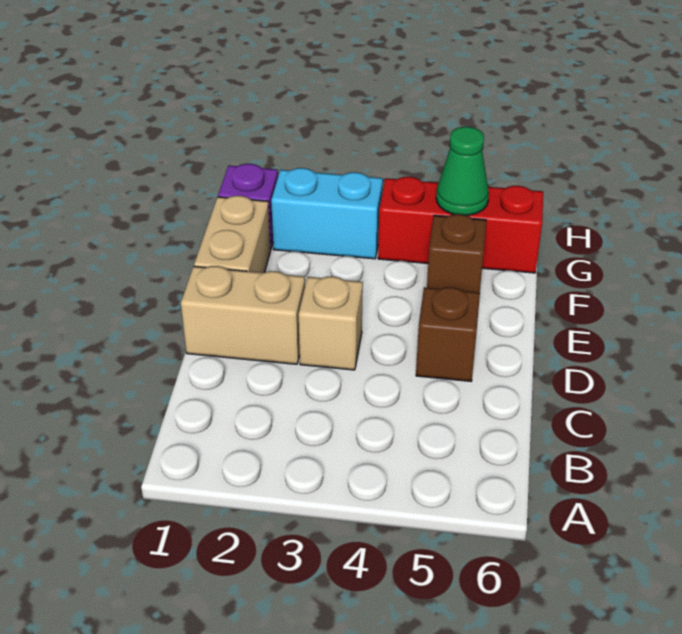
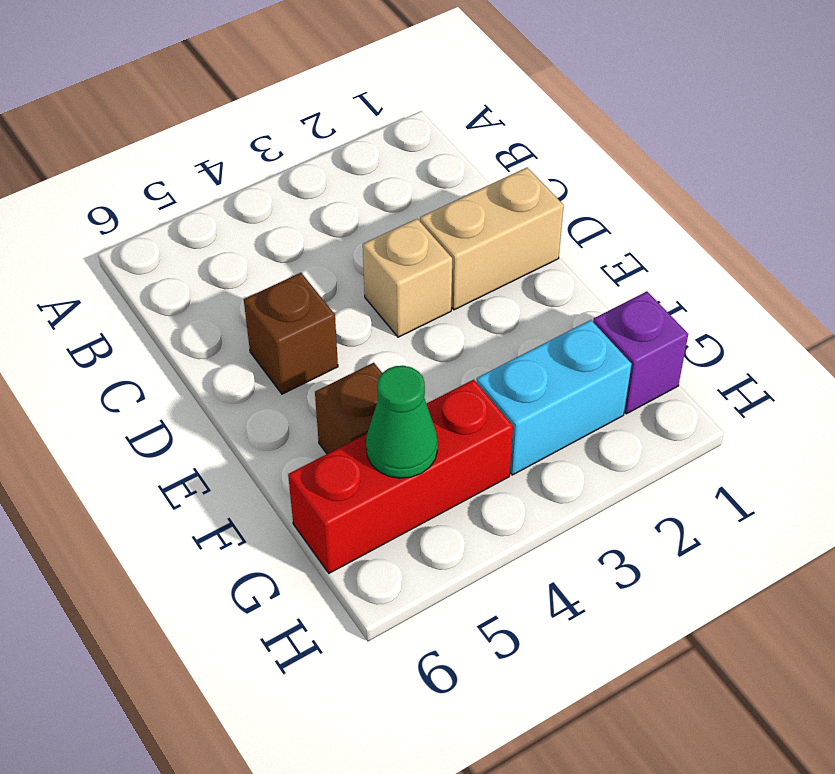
tan brick E1:F1 level 1 -> none

